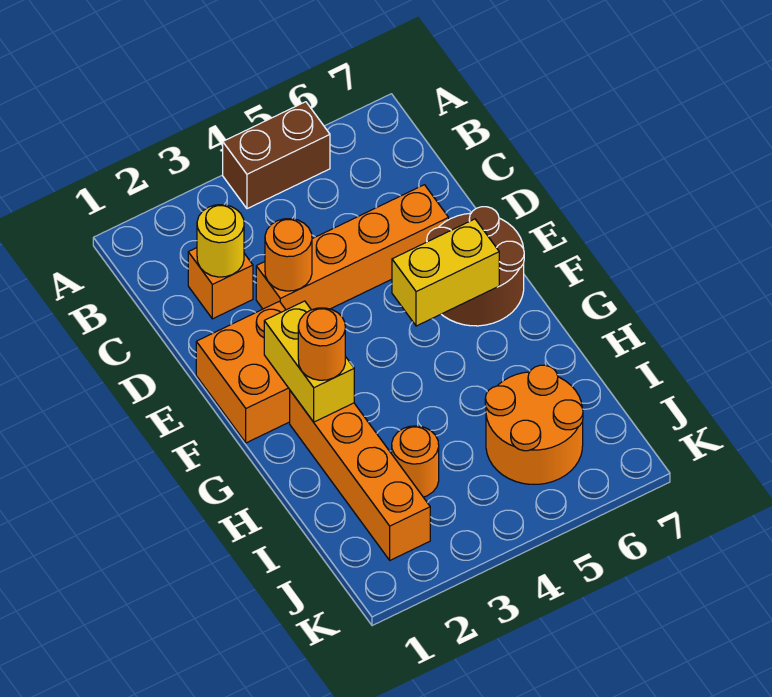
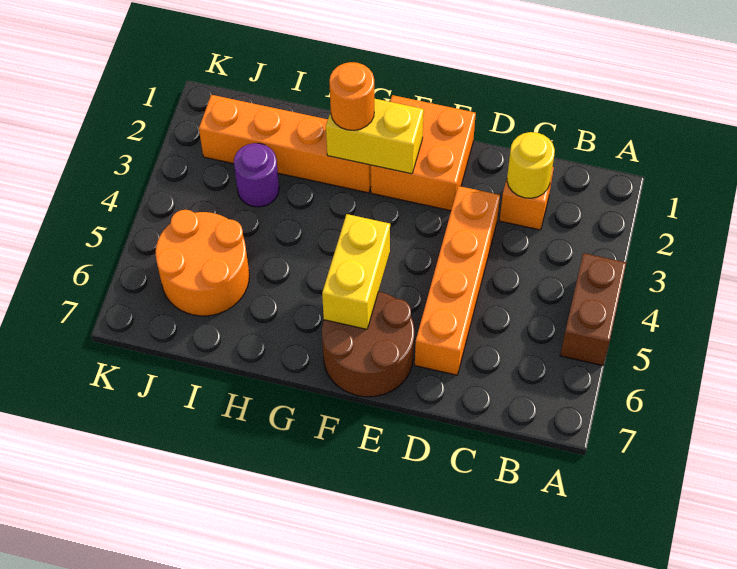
orange round brick D3 level 2 -> none
orange round brick I3 level 1 -> purple round brick I3 level 1

